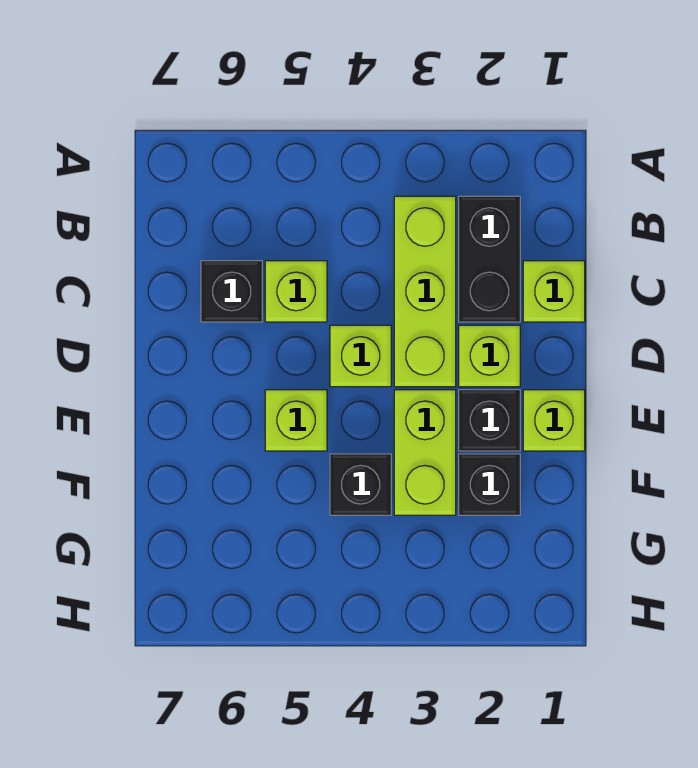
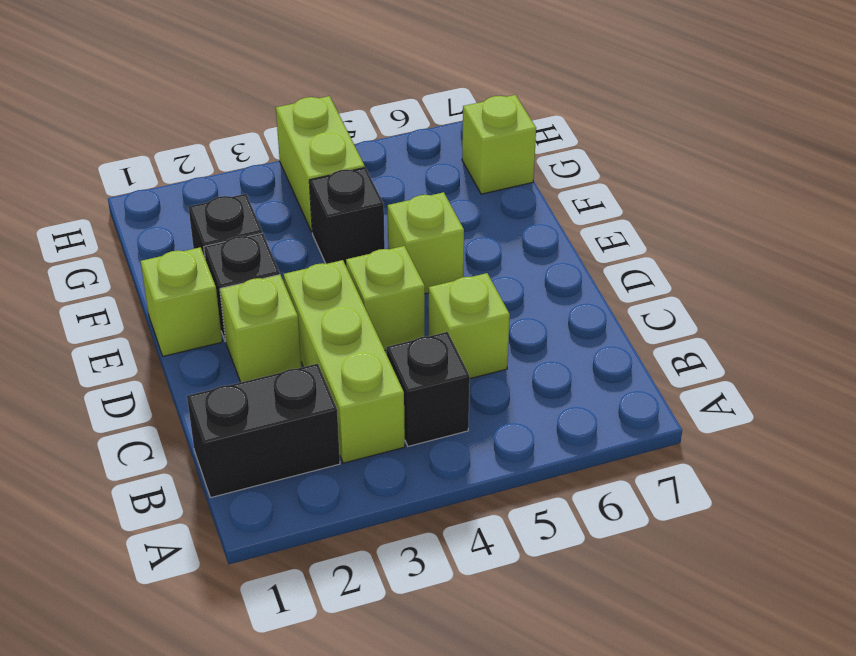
black brick B2:C2 level 1 -> black brick B1:B2 level 1
lime brick C1 level 1 -> lime brick G7 level 1
black brick C6 level 1 -> black brick B4 level 1
lime brick E3:F3 level 1 -> lime brick G4:H4 level 1

